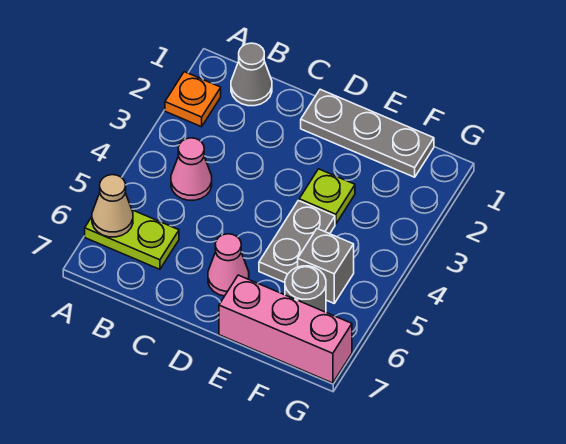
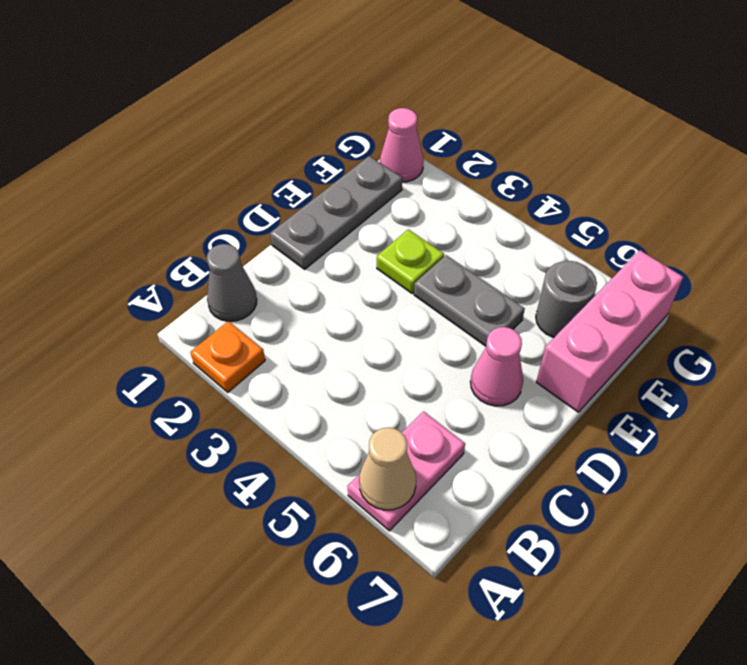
lime plate A6:B6 level 1 -> pink plate A6:B6 level 1
pink cone B4 level 1 -> pink cone G1 level 1
grey brick F5 level 1 -> none

